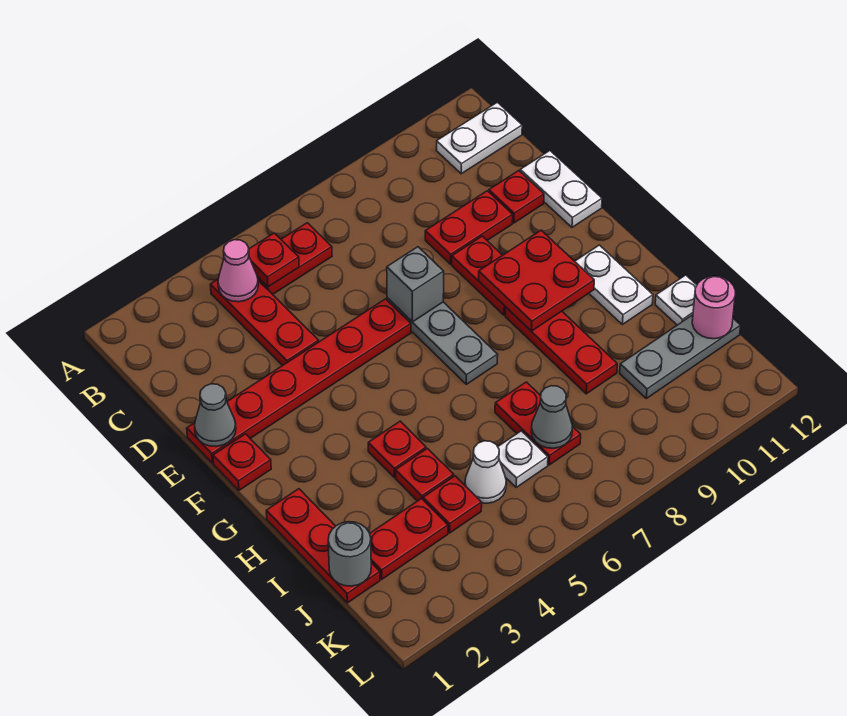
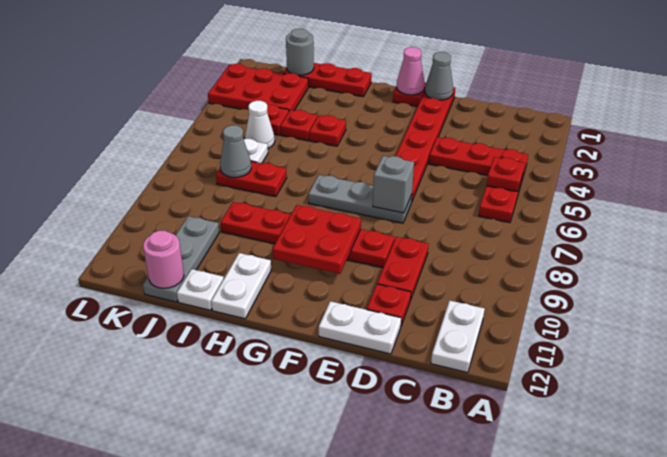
pink cone B4 level 2 -> pink cone F1 level 2
white plate G11:H11 level 1 -> white plate H11:H12 level 1
red plate J2:J3 level 1 -> red plate J2:L3 level 1

